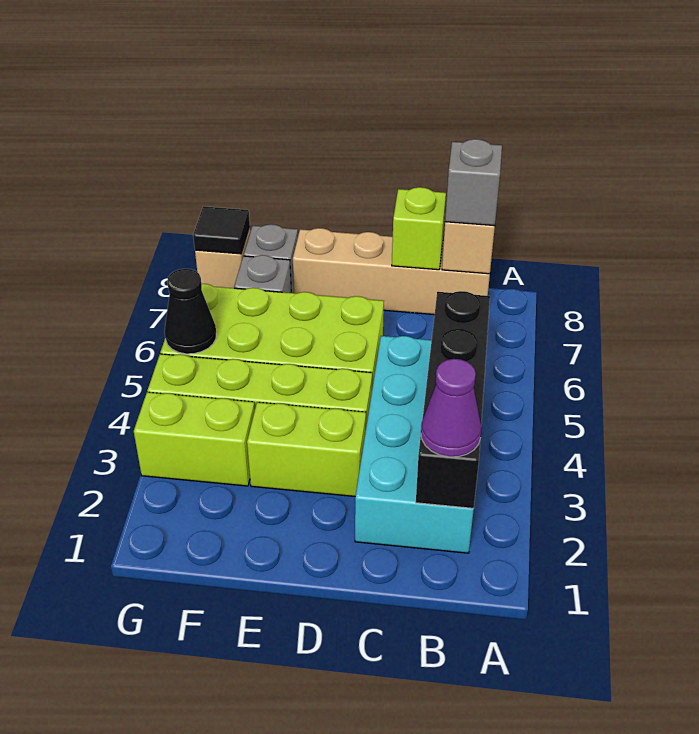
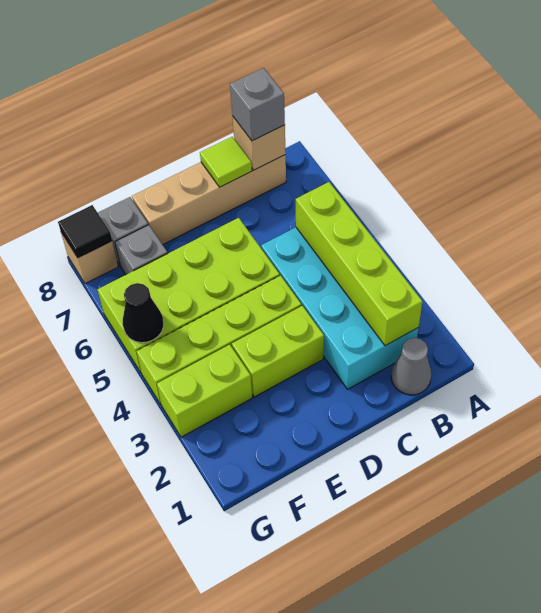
none -> grey cone B1 level 1
black brick B2:B5 level 2 -> lime brick B2:B5 level 2
purple cone B2 level 3 -> none
lime brick C8 level 2 -> lime tile C8 level 2

